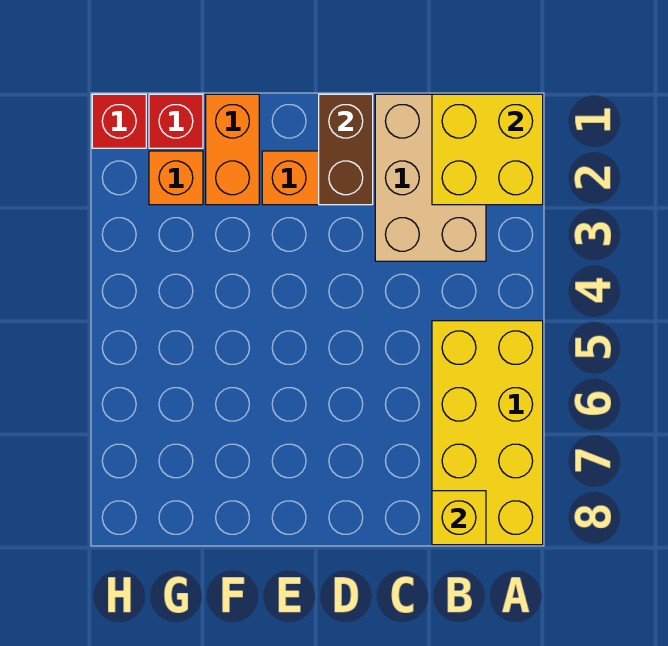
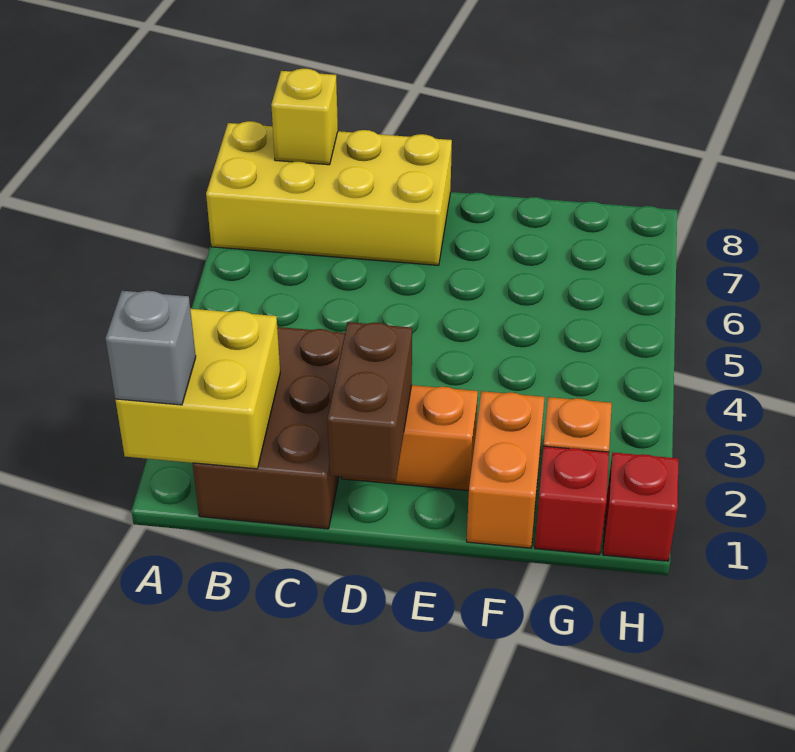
none -> grey brick A1 level 3
yellow brick A5:B8 level 1 -> yellow brick A7:D8 level 1
tan brick B1:C3 level 1 -> brown brick B1:C3 level 1

